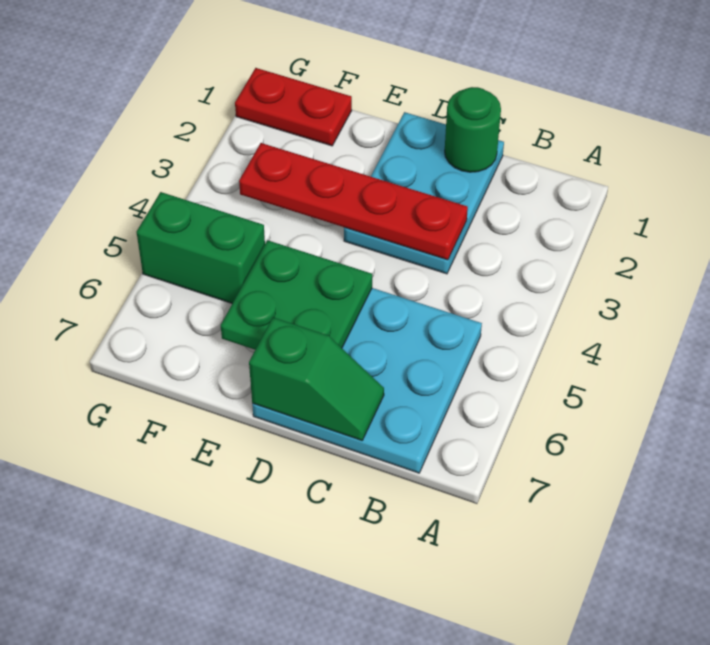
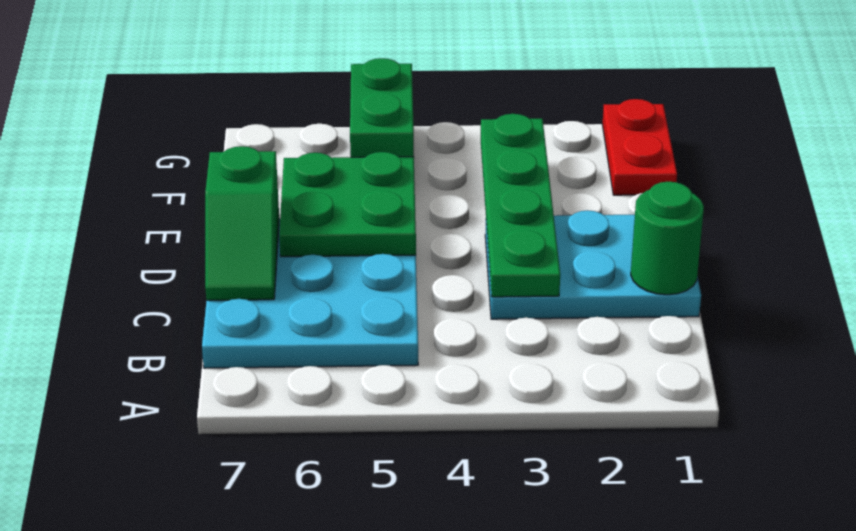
red plate C3:F3 level 2 -> green plate C3:F3 level 2

